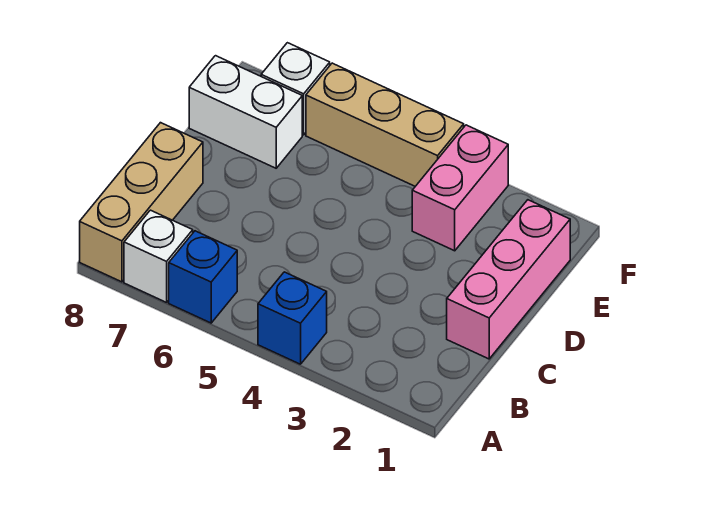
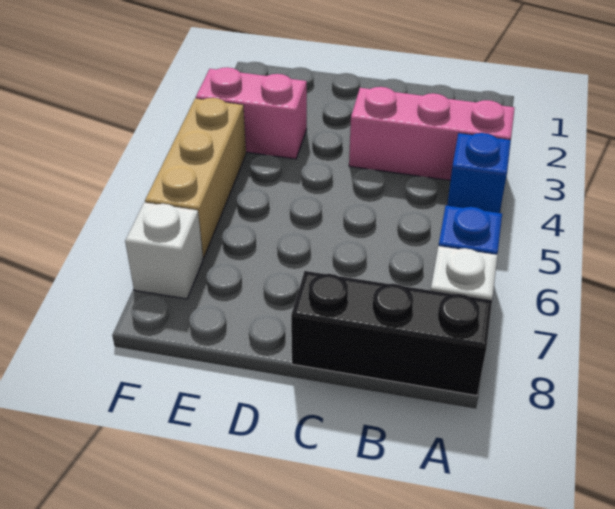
tan brick A8:C8 level 1 -> black brick A8:C8 level 1
pink brick C1:E1 level 1 -> pink brick A3:C3 level 1
white brick E7:E8 level 1 -> none

